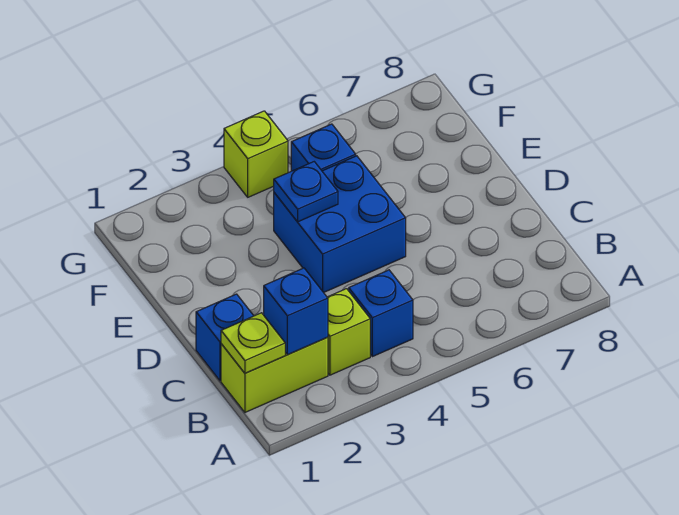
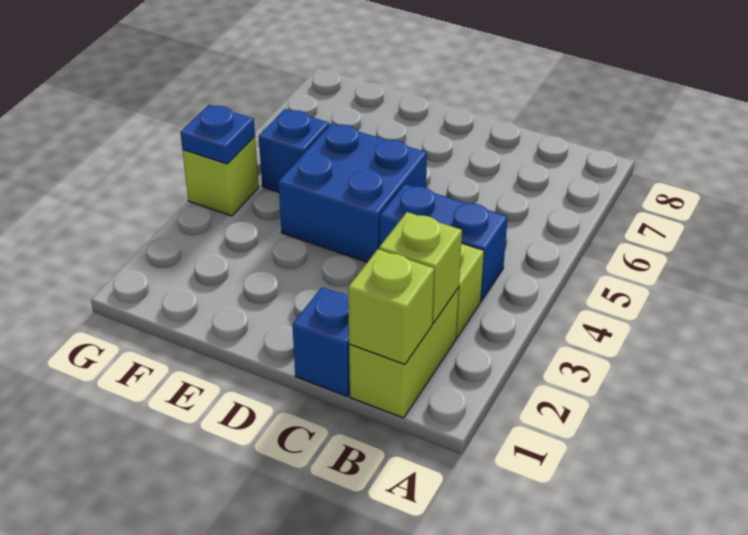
lime plate B1 level 2 -> lime brick B1 level 2
blue brick B2 level 2 -> lime brick B2 level 2
blue brick B4 level 1 -> blue brick B4:C4 level 1
blue plate E4 level 2 -> blue plate G4 level 2

